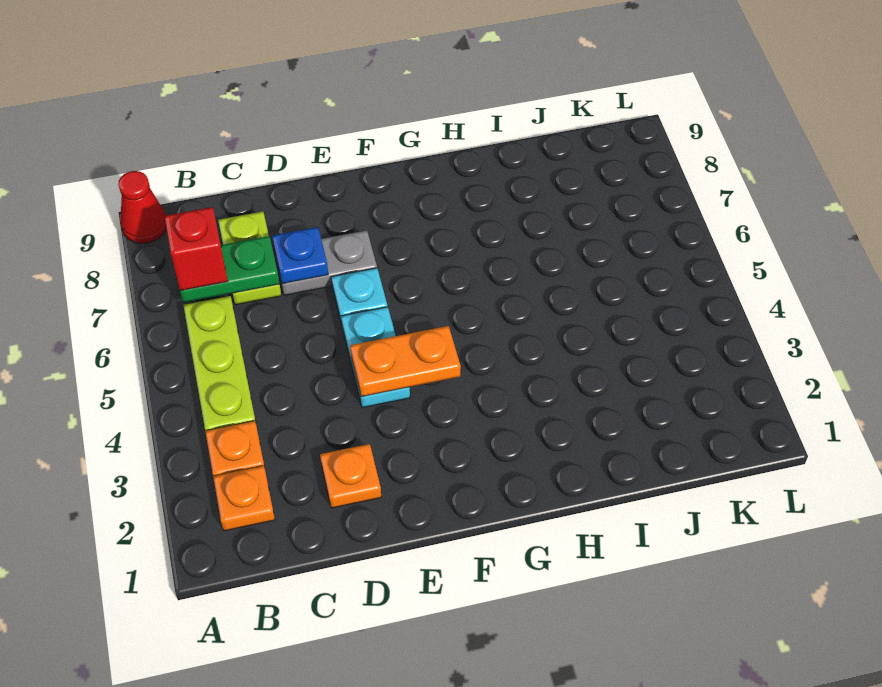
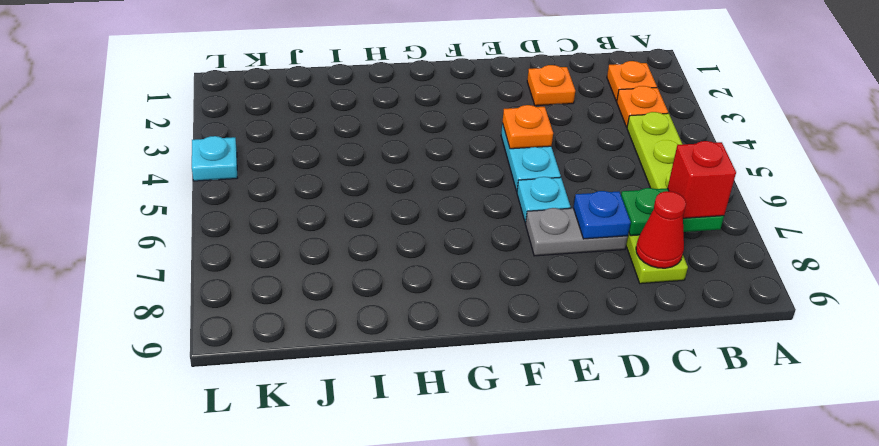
red cone A9 level 1 -> red cone C8 level 2
orange plate E4:F4 level 2 -> orange plate E4 level 2
none -> cyan plate L4 level 1

